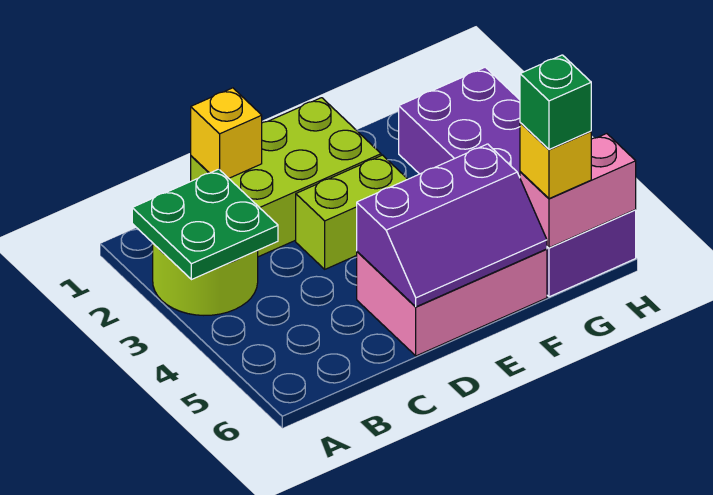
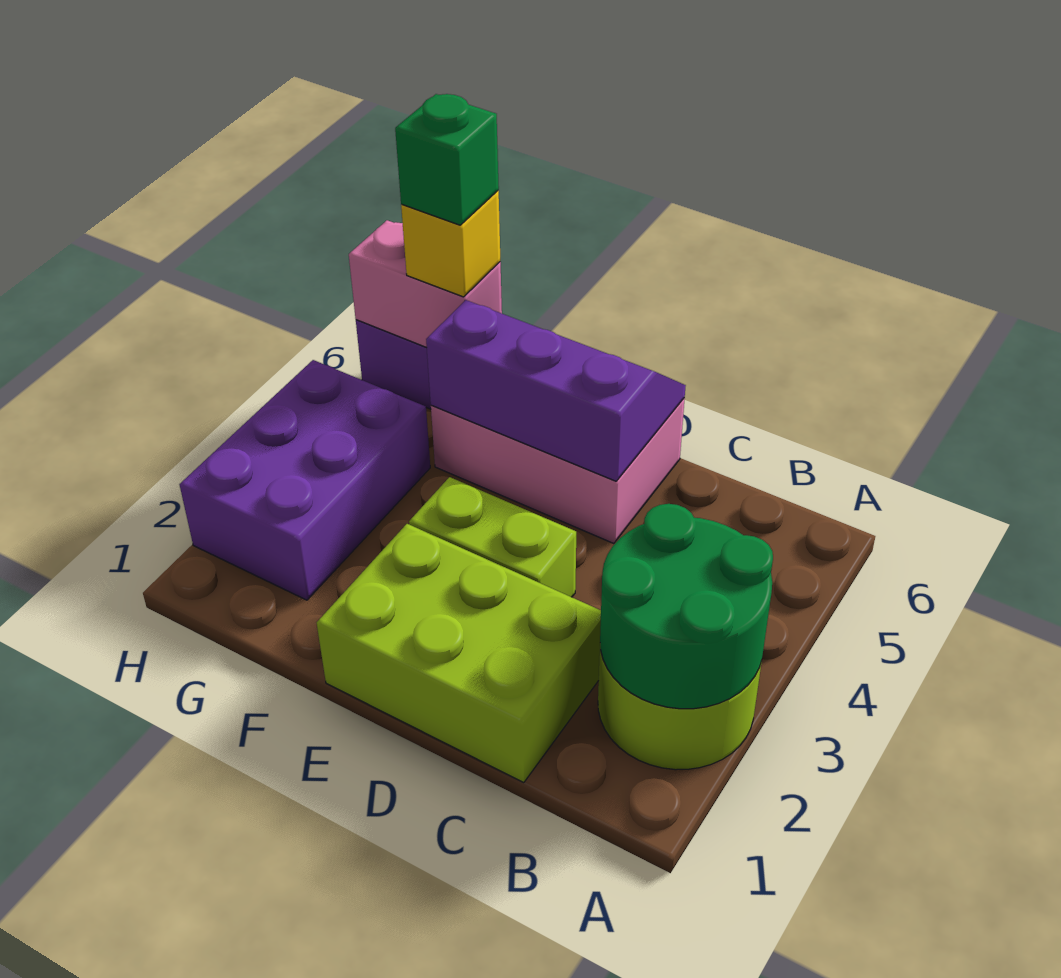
green plate A2:B3 level 2 -> green round brick A2:B3 level 2
yellow brick C1 level 2 -> none

